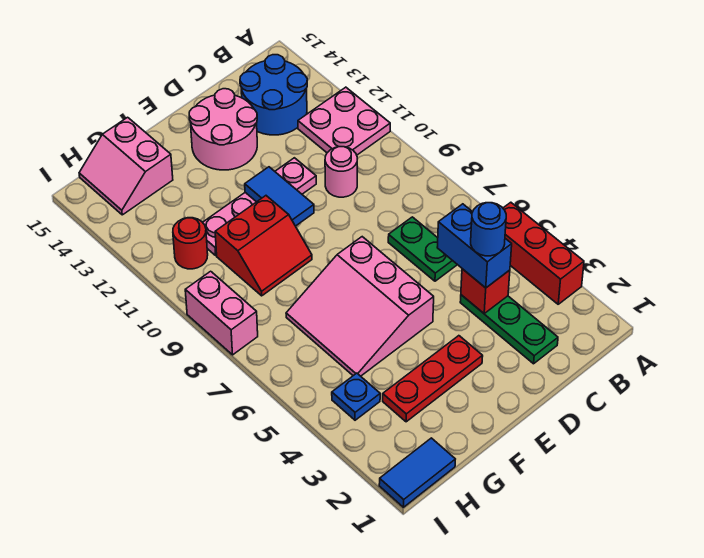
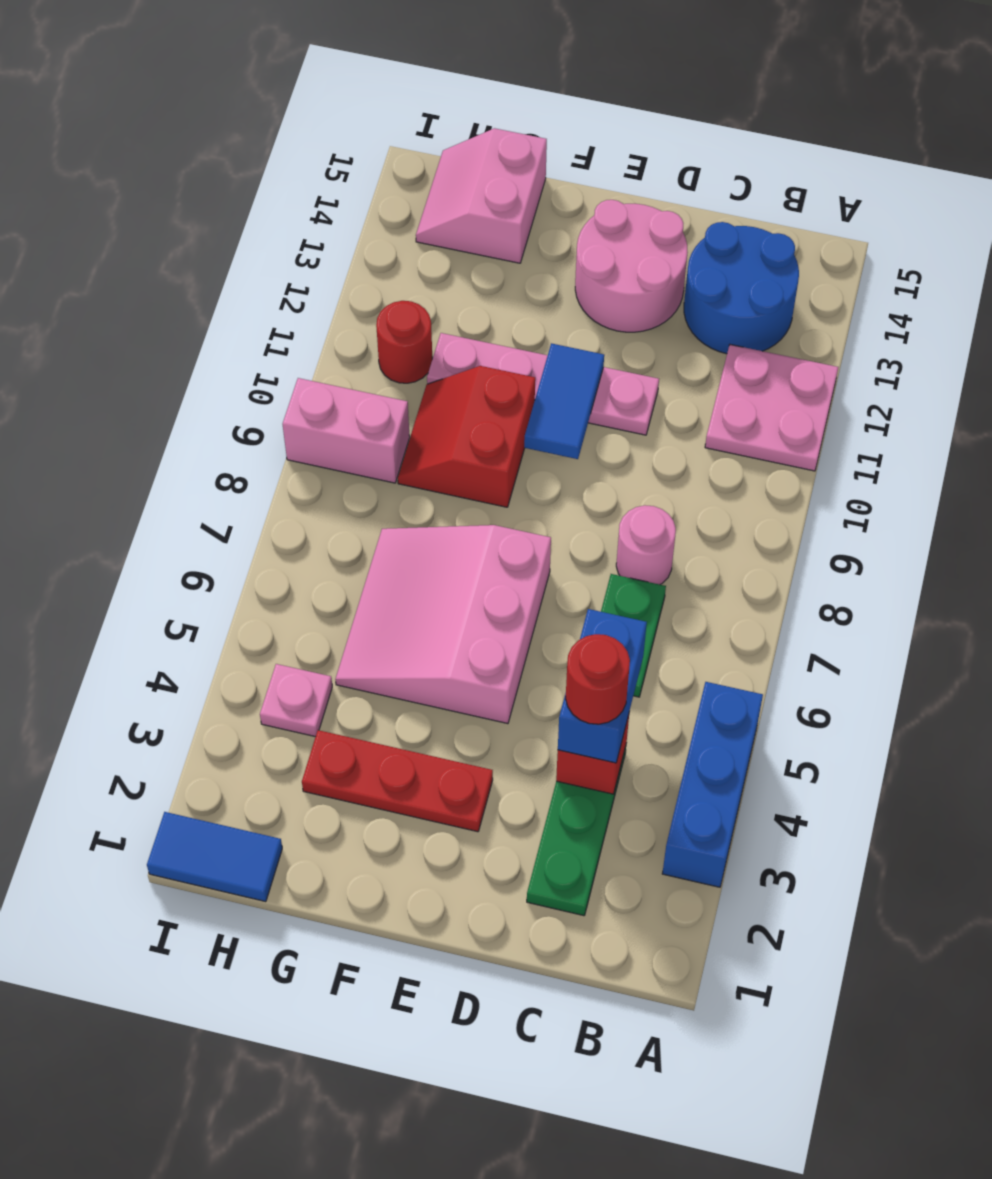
red brick A3:A5 level 1 -> blue brick A3:A5 level 1
blue round brick C4 level 4 -> red round brick C4 level 4
pink round brick C10 level 1 -> pink round brick C8 level 1
red slope F9:G10 level 1 top 10 -> red slope F9:G10 level 1 top F
blue plate H4 level 1 -> pink plate H4 level 1
pink brick I8:I9 level 1 -> pink brick H9:I9 level 1

